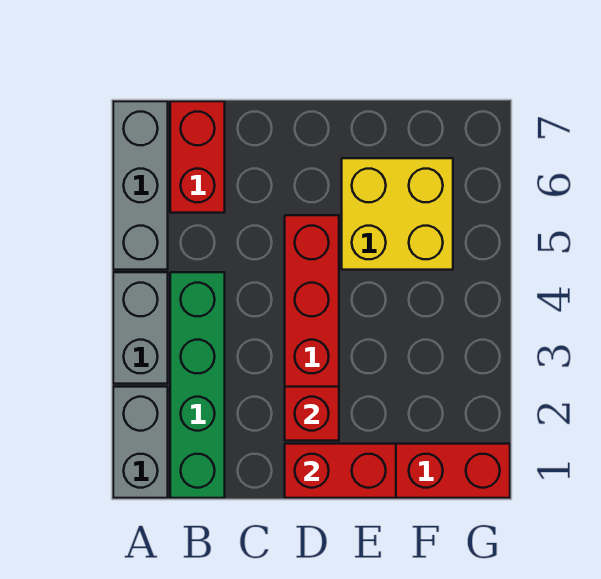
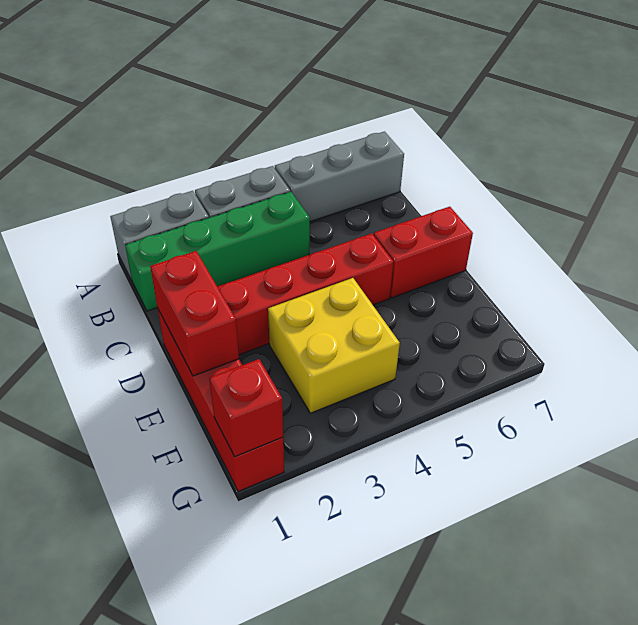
red brick B6:B7 level 1 -> red brick D6:D7 level 1
red brick D2 level 2 -> red brick G1 level 2
yellow brick E5:F6 level 1 -> yellow brick E3:F4 level 1

